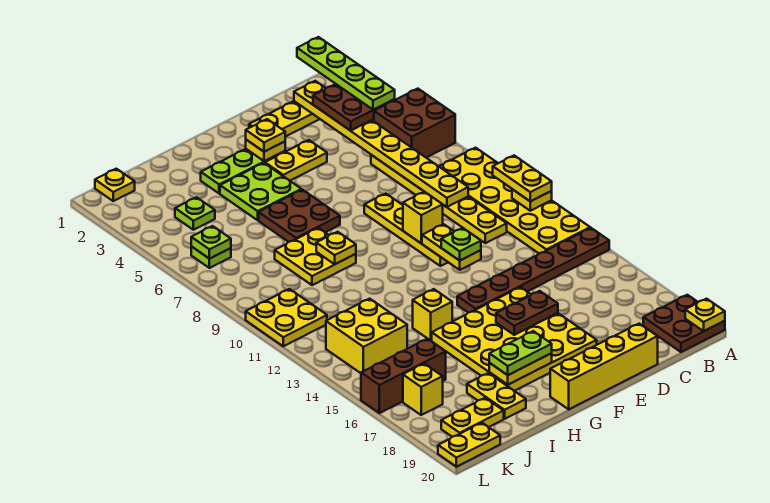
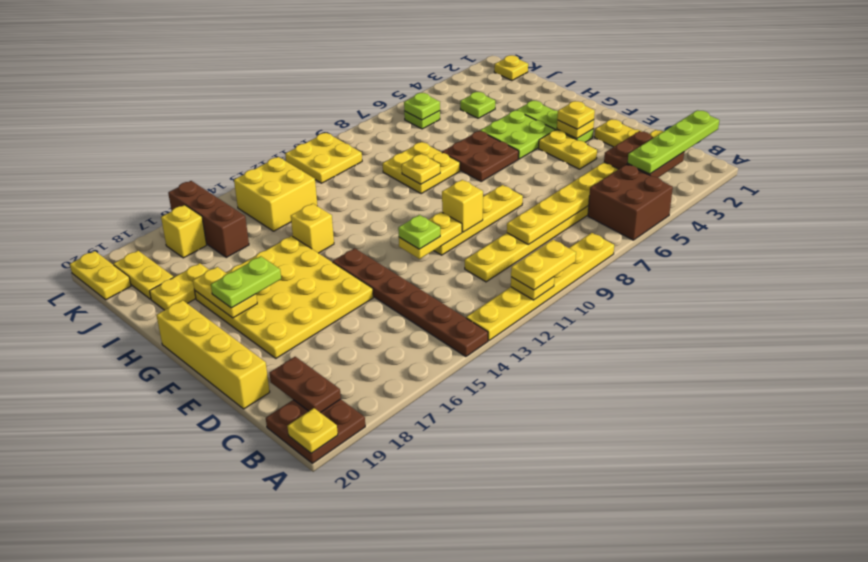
yellow plate A8:B13 level 1 -> yellow plate A8:A13 level 1
brown plate E16:F16 level 2 -> brown plate B19:C19 level 2
lime plate G18:H18 level 3 -> lime plate G17:G18 level 3

